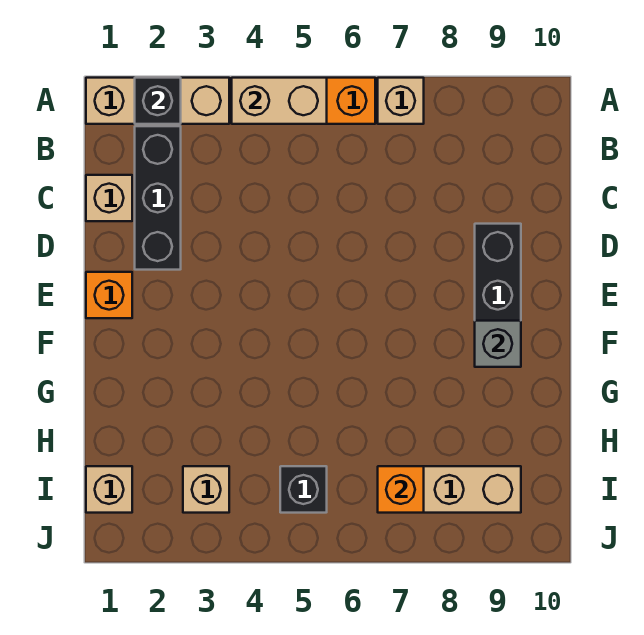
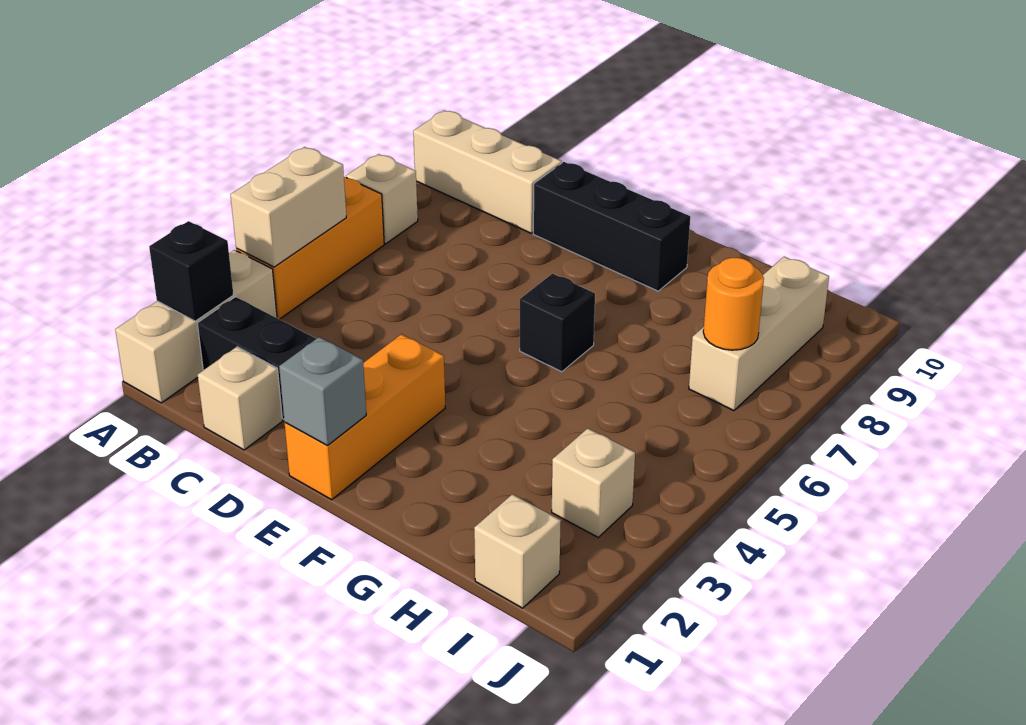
none -> tan brick A9:C9 level 1
orange brick E1 level 1 -> orange brick E1:E3 level 1
grey brick F9 level 2 -> grey brick E1 level 2
black brick I5 level 1 -> black brick F6 level 1
orange brick I7 level 2 -> orange round brick I7 level 2

